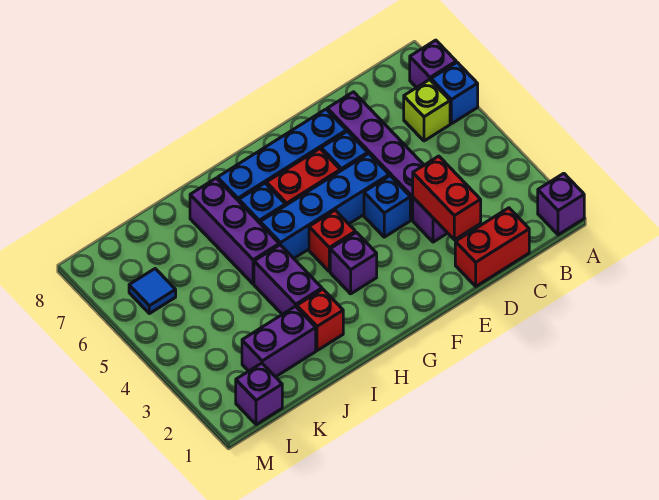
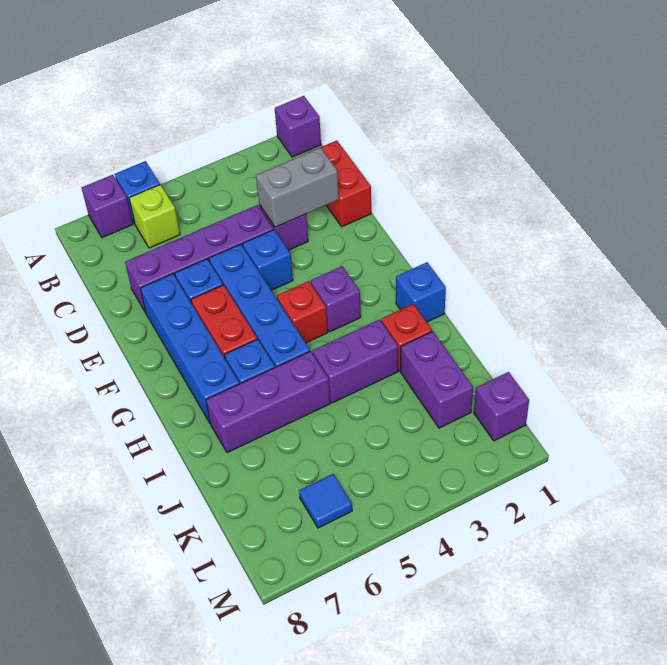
red brick D2:D3 level 2 -> grey brick D2:D3 level 2
none -> blue brick H1 level 1

